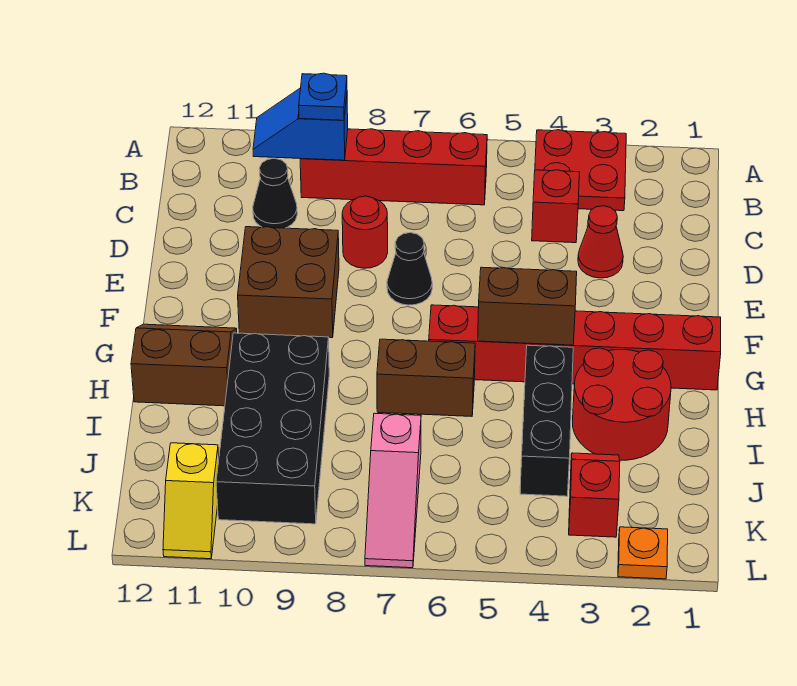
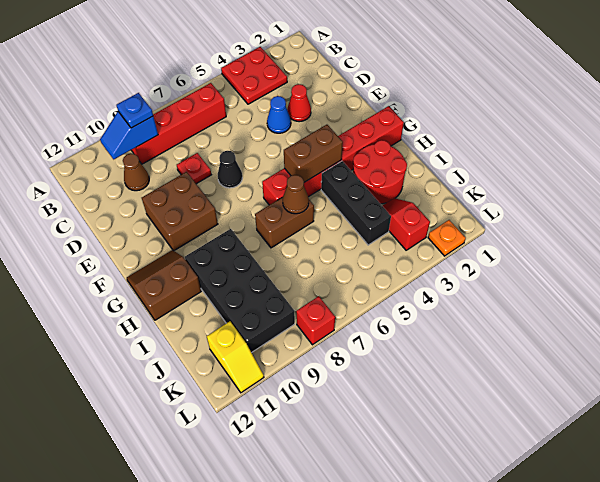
red brick C4 level 1 -> red brick L8 level 1
black cone C10 level 1 -> brown cone C10 level 1
none -> blue cone D4 level 1
red round brick D8 level 1 -> red plate D8 level 1
none -> brown cone H6 level 2
pink slope J7:L7 level 1 top J -> none

